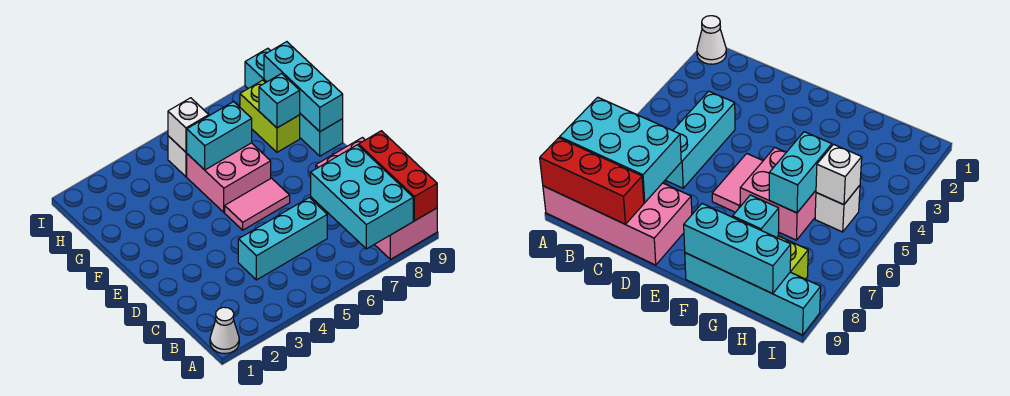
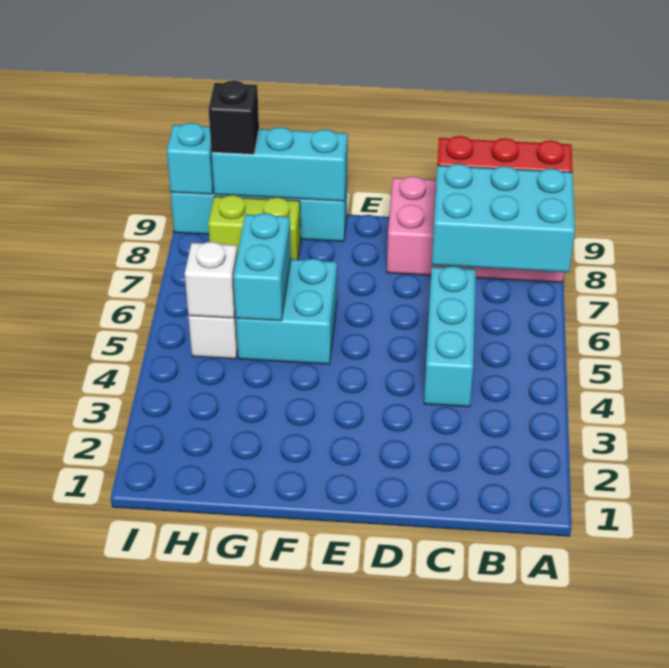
white cone A1 level 1 -> none
pink tile E5:E6 level 1 -> none
pink brick F5:G6 level 1 -> cyan brick F5:G6 level 1
cyan brick G8 level 2 -> cyan brick I9 level 2
none -> black brick H9 level 3

